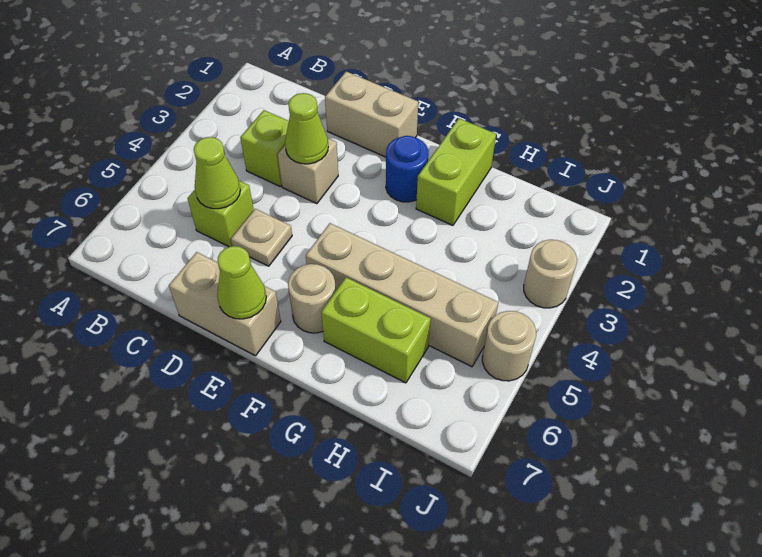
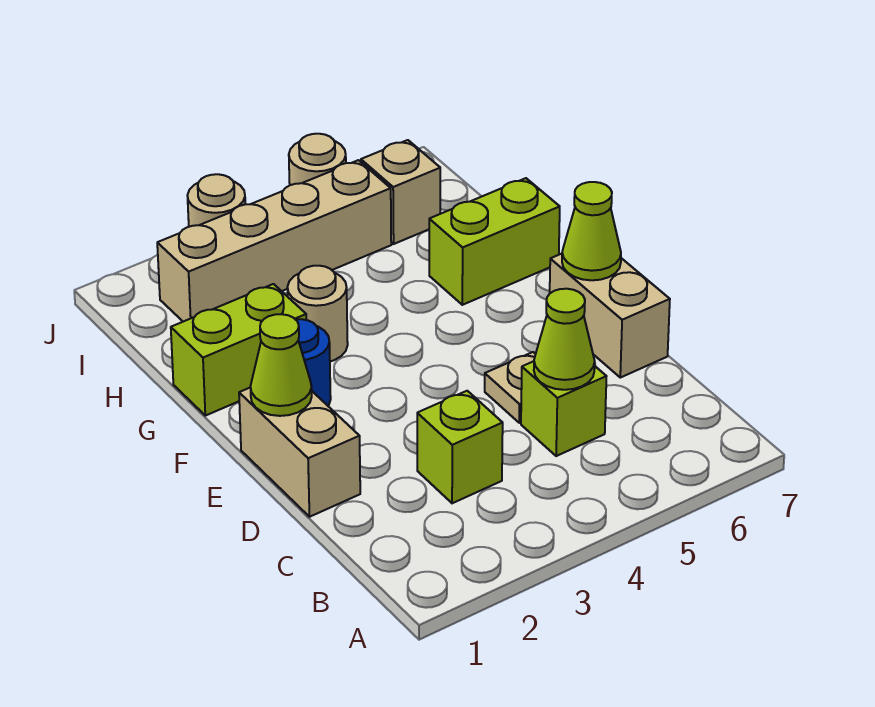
tan brick D3 level 1 -> tan brick I6 level 1
lime cone D3 level 2 -> lime cone E1 level 2
tan brick F5:I5 level 1 -> tan brick I2:I5 level 1
tan round brick F6 level 1 -> tan round brick G3 level 1
lime brick G6:H6 level 1 -> lime brick G6:G7 level 1

